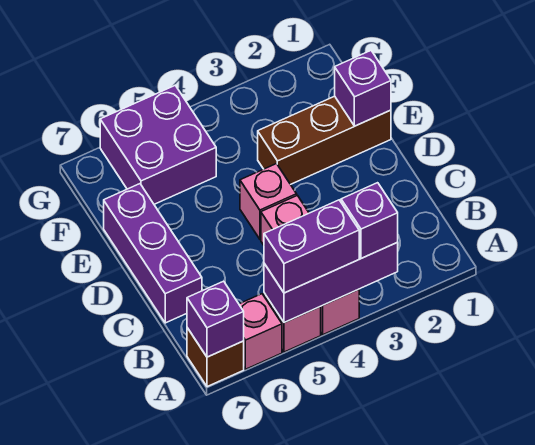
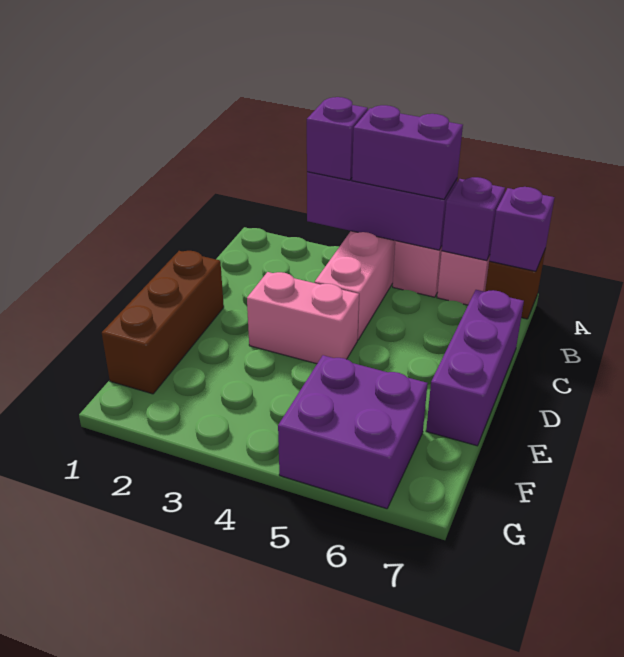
pink brick D4 level 1 -> pink brick D3:D4 level 1
brown brick E1:E3 level 1 -> brown brick D1:F1 level 1
purple brick E1 level 2 -> purple brick A6 level 2

